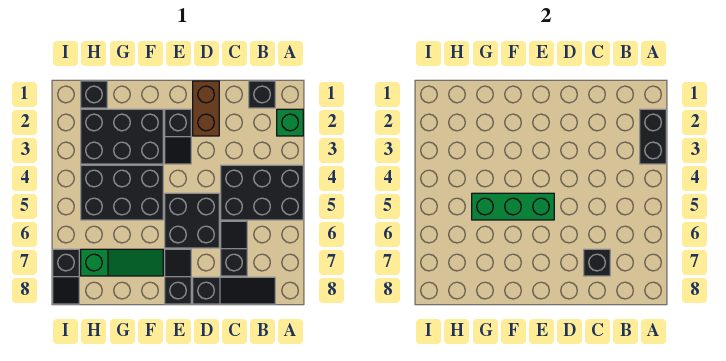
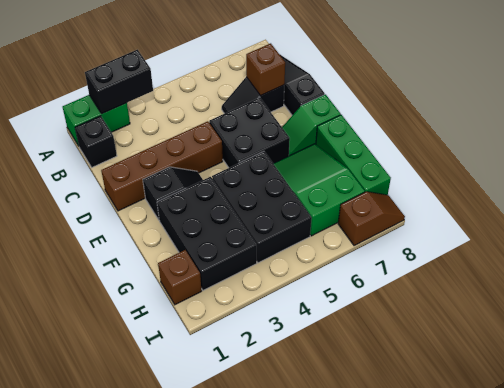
green brick A2 level 1 -> green brick A1:A2 level 1
black brick A4:C5 level 1 -> none
black brick C7 level 2 -> brown brick C7 level 2
brown brick D1:D2 level 1 -> brown brick D1:D4 level 1
green brick E5:G5 level 2 -> green brick F8:H8 level 1
black slope E7:E8 level 1 top 8 -> green slope E7:E8 level 1 top 8
green slope F7:H7 level 1 top H -> green slope F6:H7 level 1 top H
black brick H1 level 1 -> brown brick H1 level 1
black slope I7:I8 level 1 top 7 -> brown slope I7:I8 level 1 top 7

